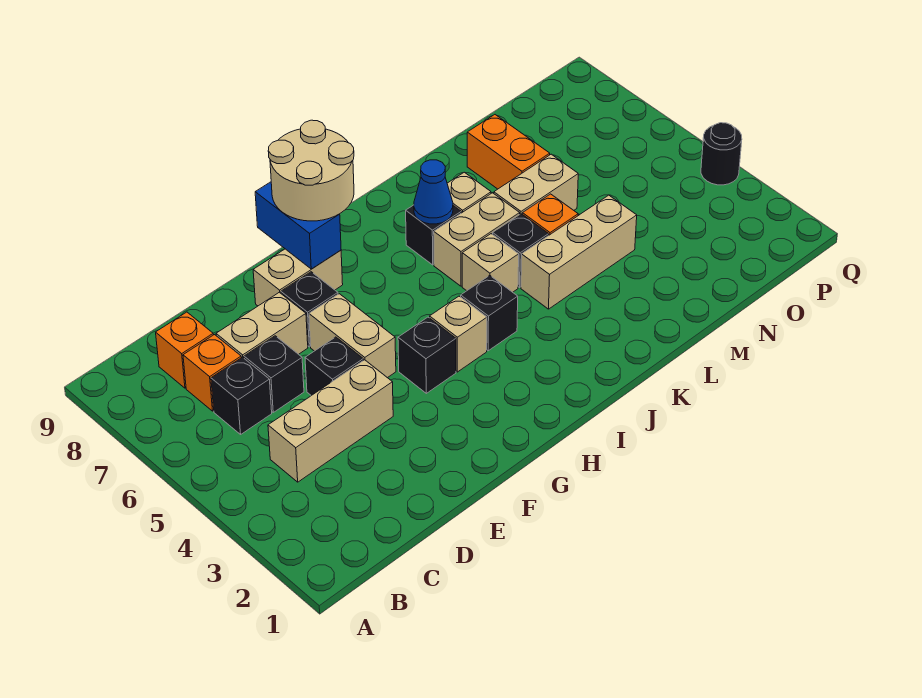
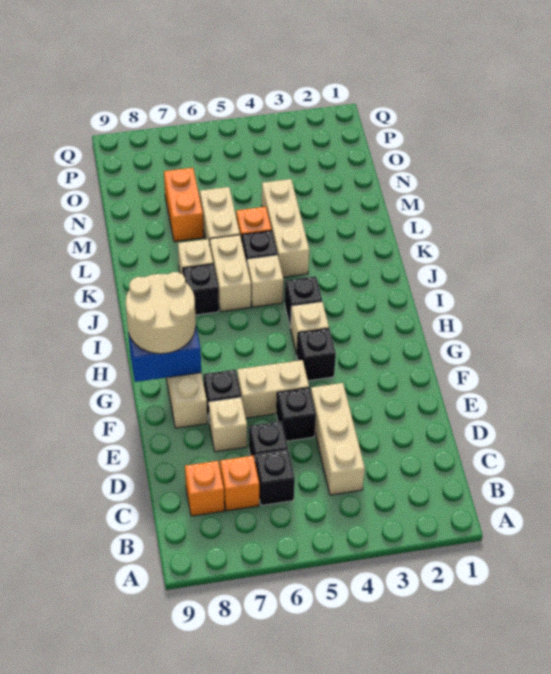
tan brick D7:E7 level 1 -> tan brick E7 level 1
blue cone J7 level 2 -> none
orange brick M7:M8 level 1 -> orange brick M7:N7 level 1
black round brick Q4 level 1 -> none

